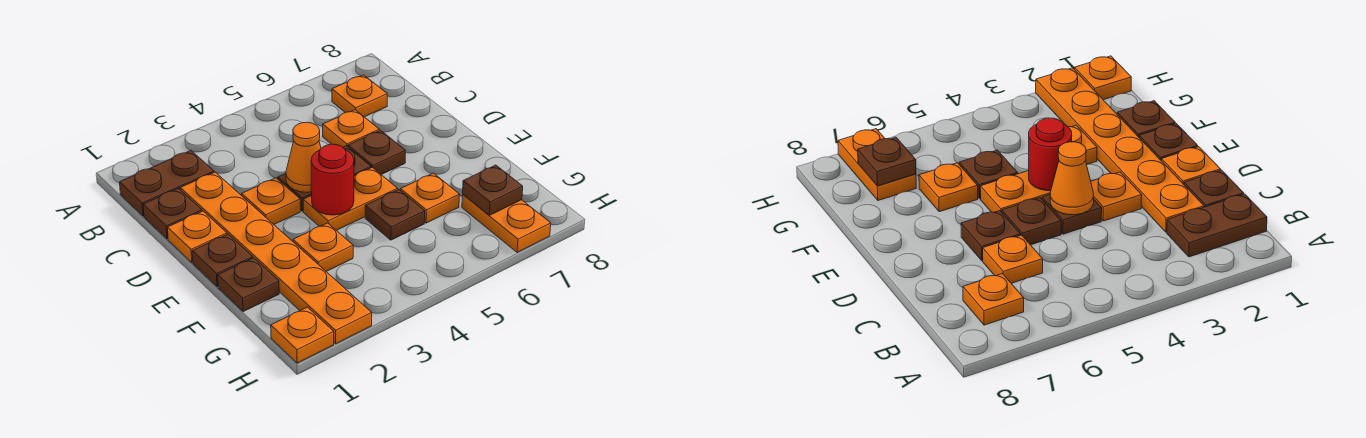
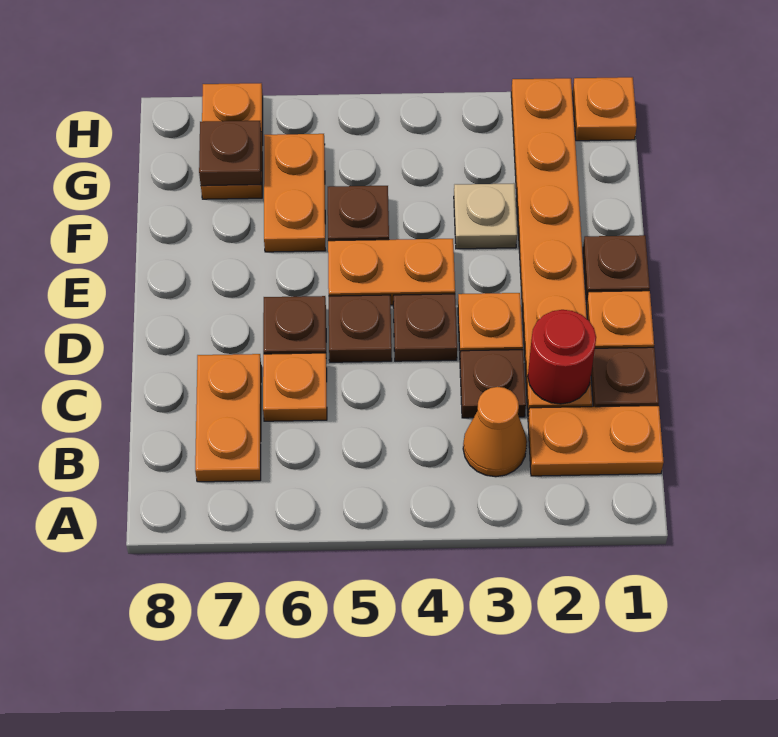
brown plate B1:B2 level 1 -> orange plate B1:B2 level 1
orange plate B7 level 1 -> orange plate B7:C7 level 1
orange cone D4 level 2 -> orange cone B3 level 1
red round brick E4 level 2 -> red round brick C2 level 2
brown plate F1 level 1 -> brown plate C3 level 1
orange plate F3 level 1 -> tan plate F3 level 1
orange plate F6 level 1 -> orange plate F6:G6 level 1

